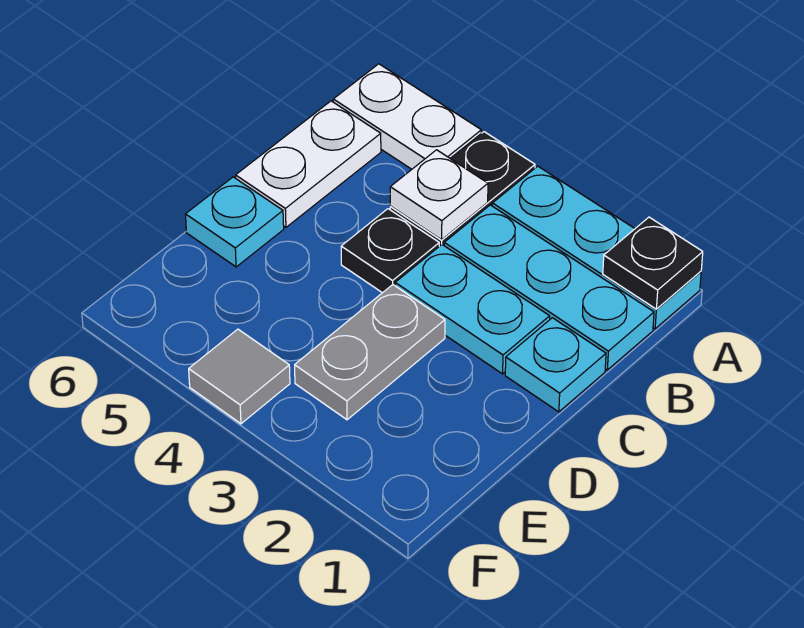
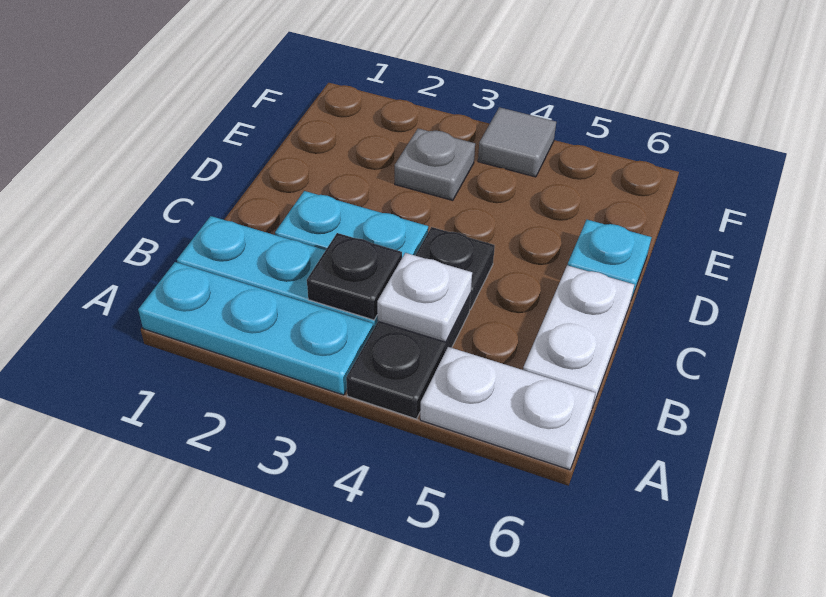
black plate A1 level 2 -> black plate B3 level 2
cyan plate C1 level 1 -> none
grey plate D3:E3 level 1 -> grey plate E3 level 1

